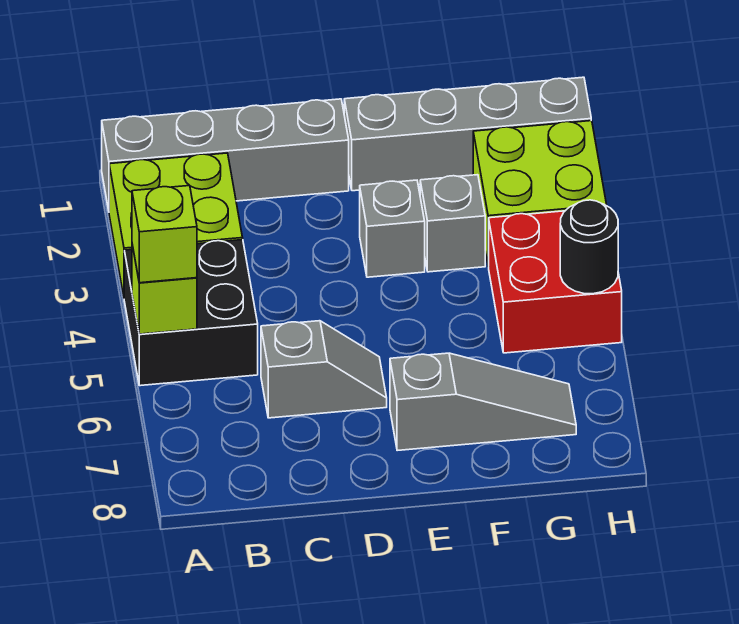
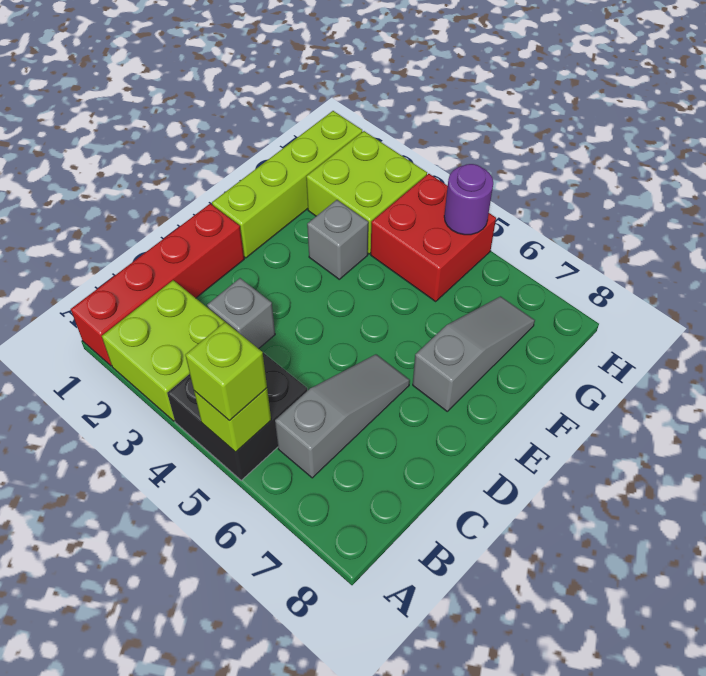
grey brick A1:D1 level 1 -> red brick A1:D1 level 1
grey slope C6:D6 level 1 top C -> grey slope B6:D6 level 1 top B
grey brick E1:H1 level 1 -> lime brick E1:H1 level 1
grey brick E3 level 1 -> grey brick C3 level 1
black round brick H5 level 2 -> purple round brick H5 level 2

